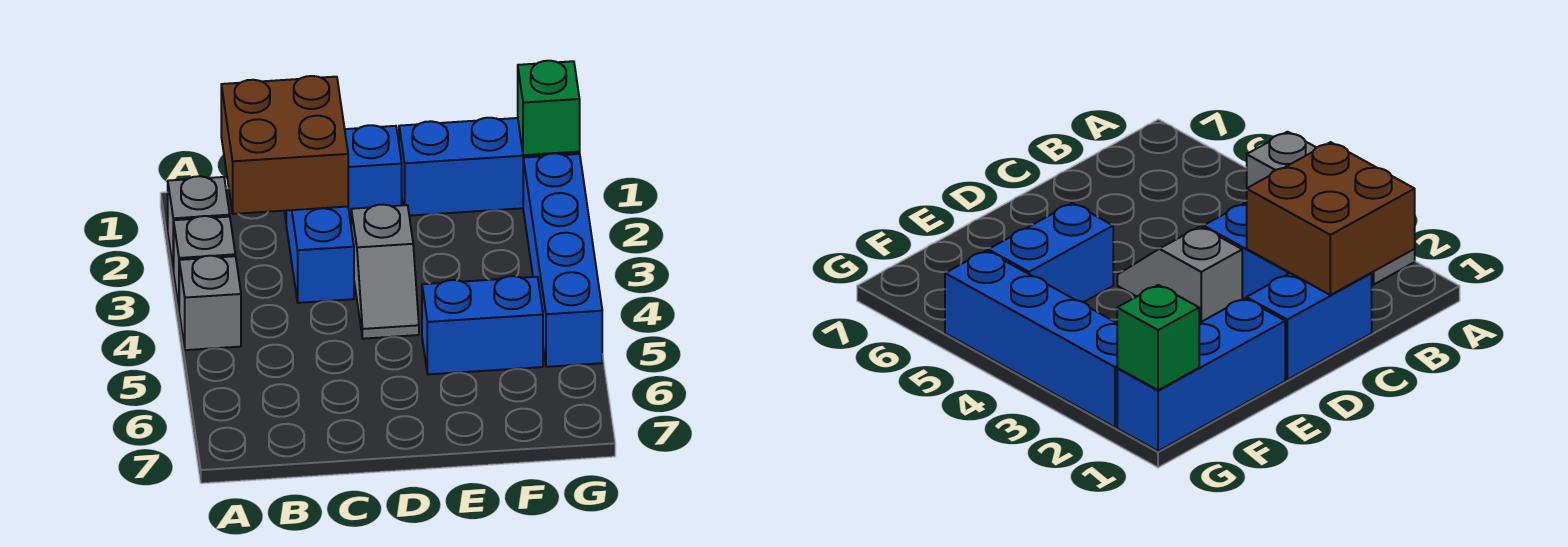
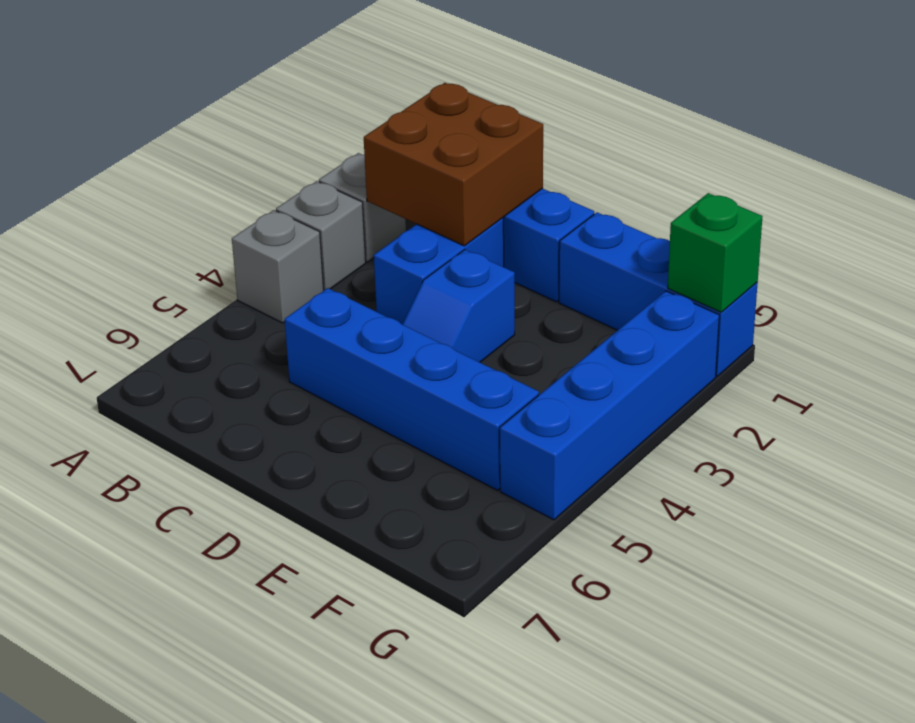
grey slope D3:D4 level 1 top 3 -> blue slope D3:D4 level 1 top 3
blue brick E5:F5 level 1 -> blue brick C5:F5 level 1

